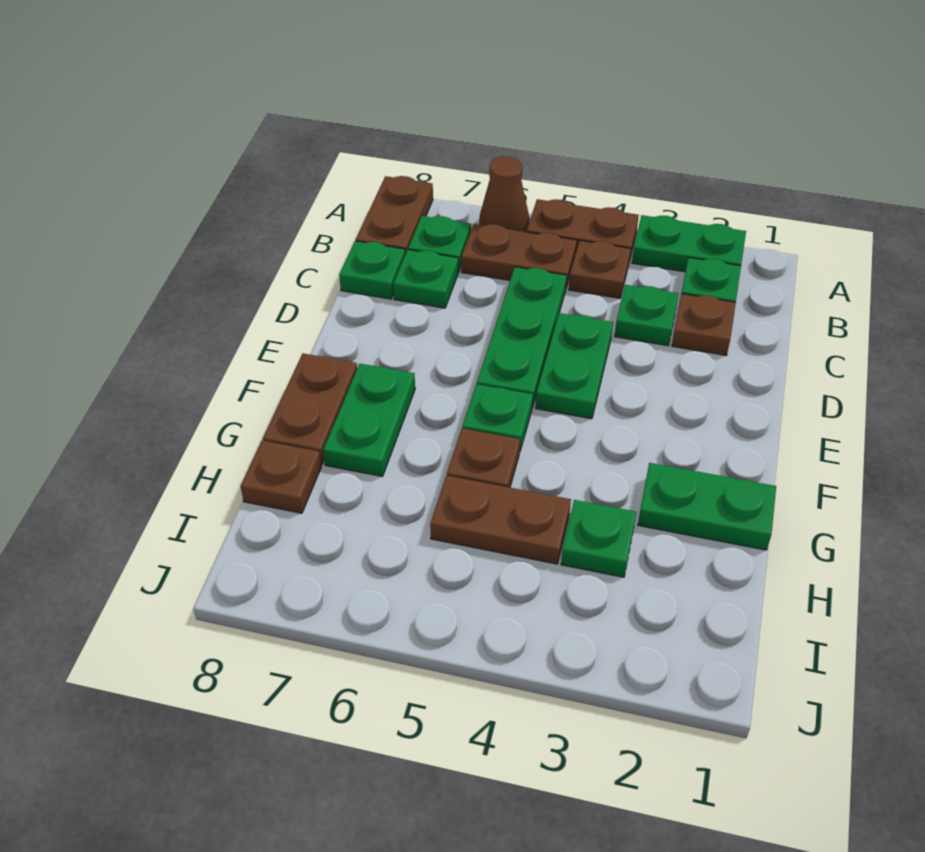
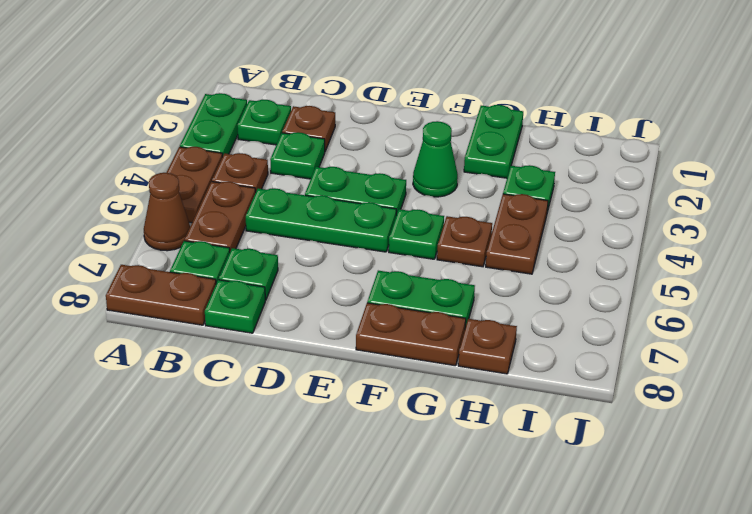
none -> green cone F3 level 1

